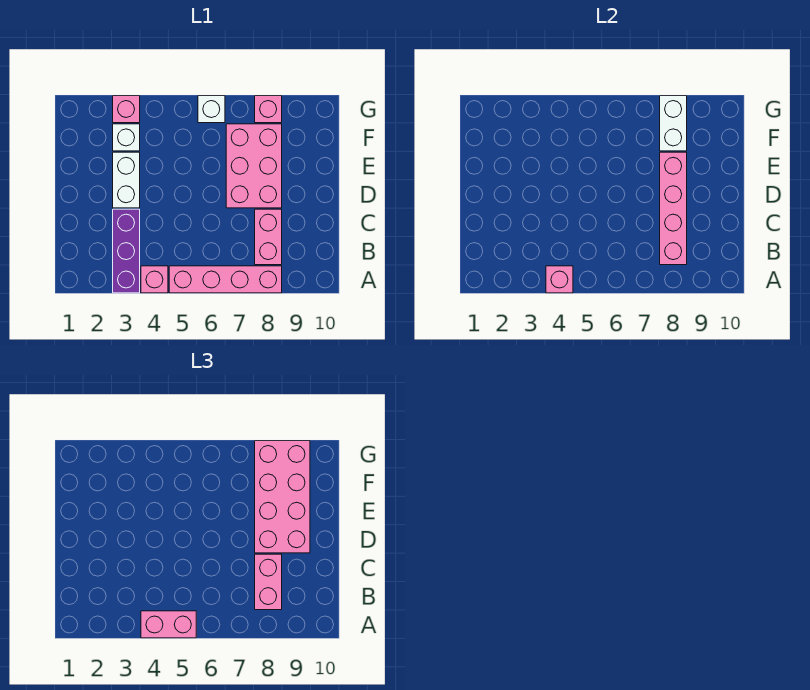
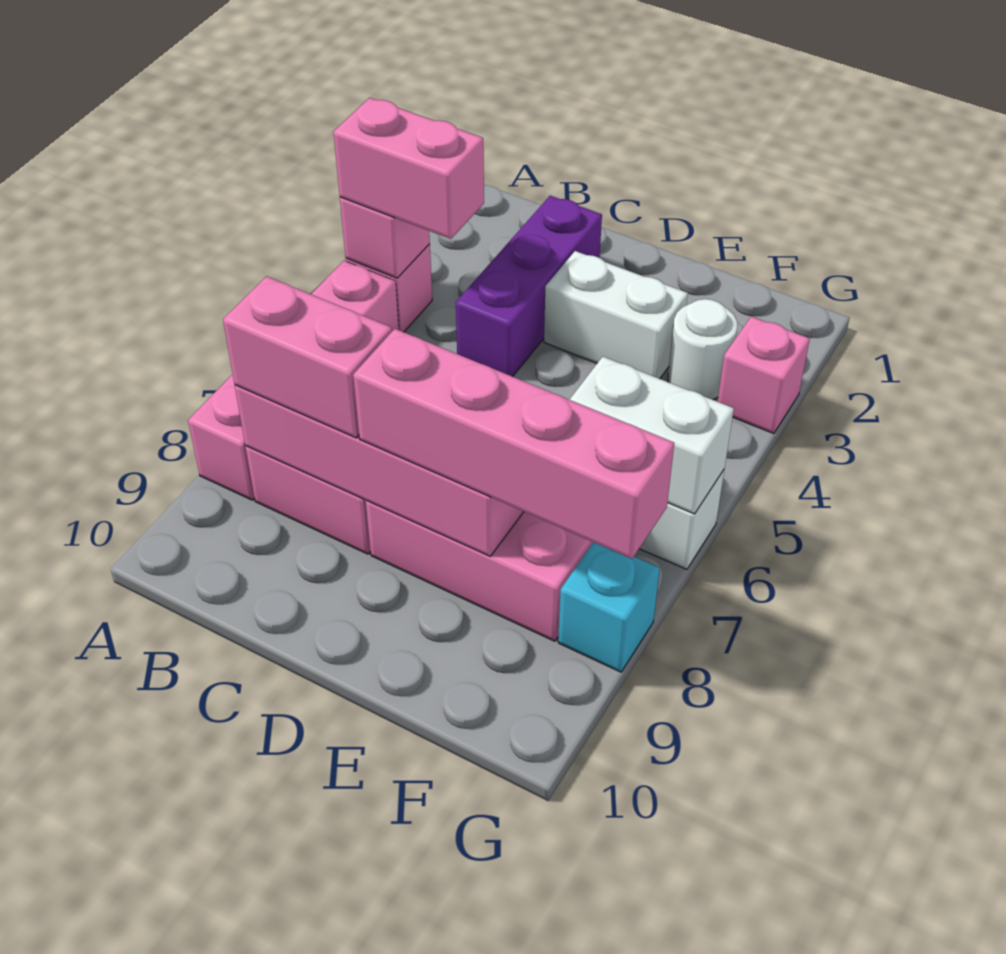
purple brick A3:C3 level 1 -> purple brick C2:C4 level 1
pink brick A4:A5 level 3 -> pink brick A4:B4 level 3
pink brick D8:G9 level 3 -> pink brick D8:G8 level 3
white brick F3 level 1 -> white round brick F3 level 1
white brick F8:G8 level 2 -> white brick F6:G6 level 2
pink brick G8 level 1 -> cyan brick G8 level 1

